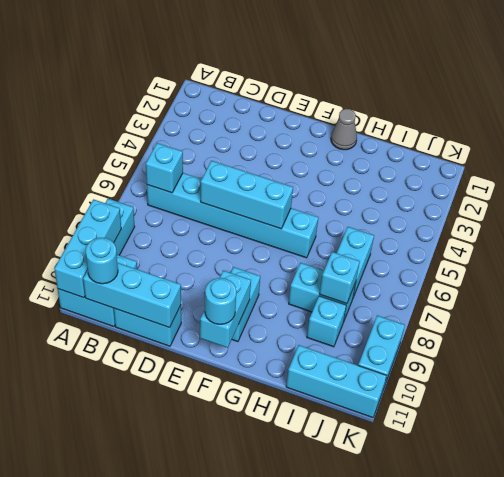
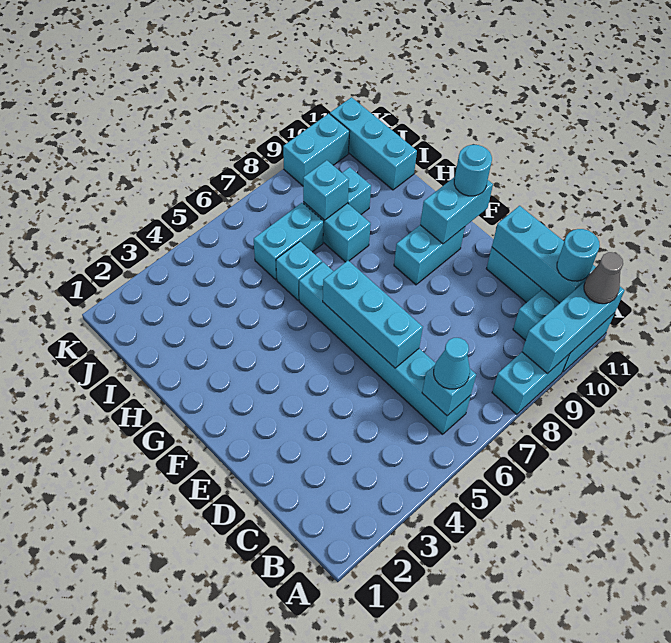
none -> cyan cone B6 level 3
grey cone G1 level 1 -> grey cone A11 level 3
none -> cyan brick H6 level 1

